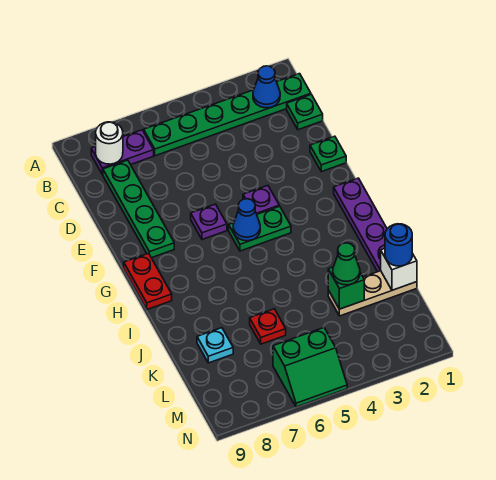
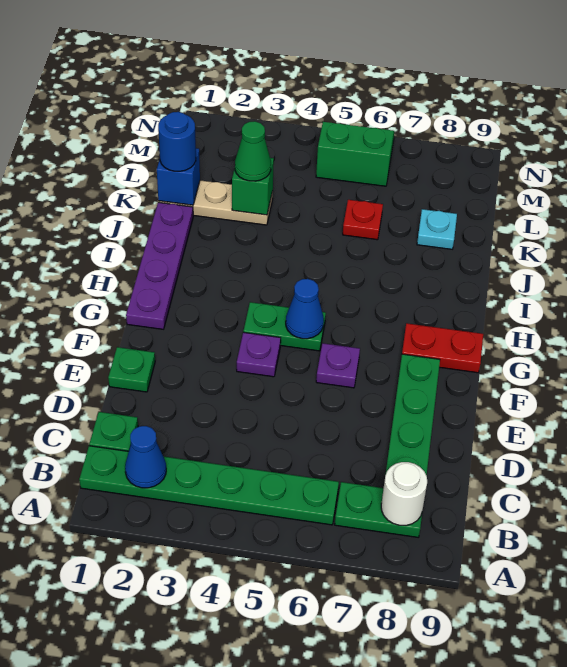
purple plate B7:B8 level 1 -> green plate B7:B8 level 1
red plate G9:H9 level 1 -> red plate G8:G9 level 1
white brick K1 level 2 -> blue brick K1 level 2

